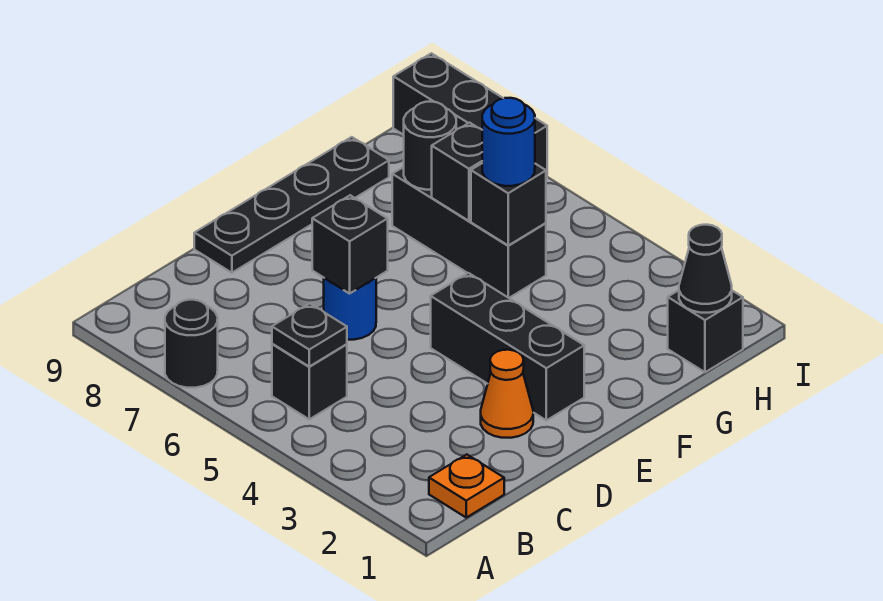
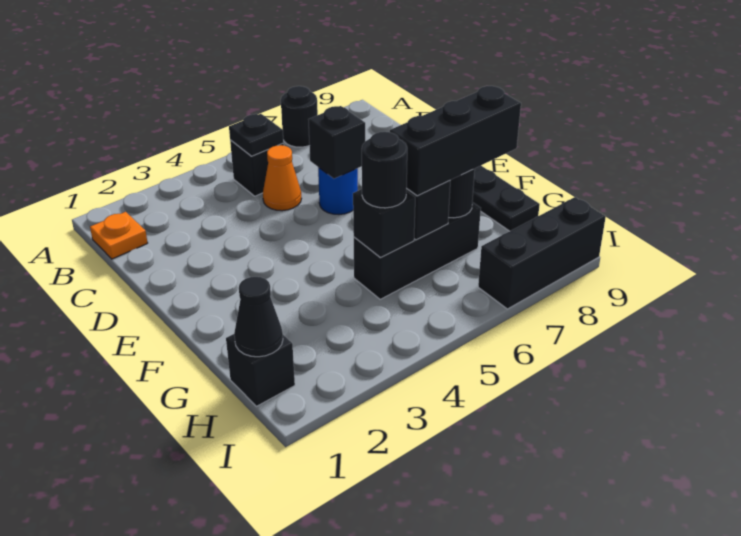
orange cone D2 level 1 -> orange cone C5 level 1
black brick E2:E4 level 1 -> black brick G6:G8 level 3
blue round brick G5 level 3 -> black round brick G5 level 3

